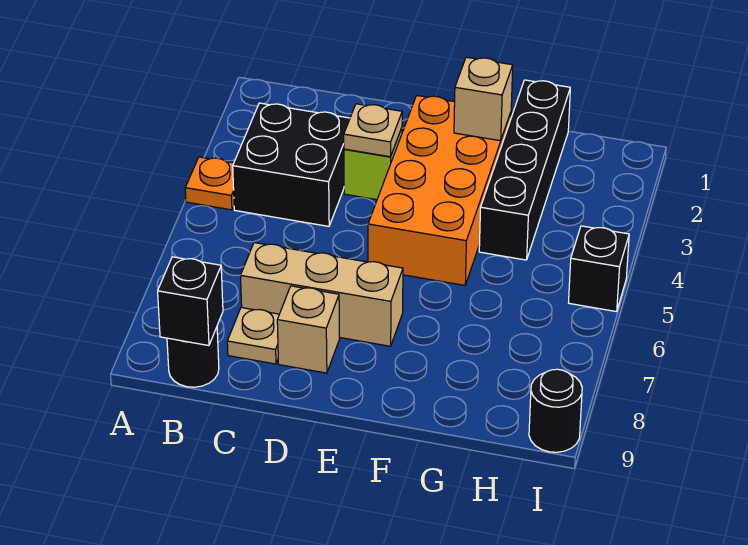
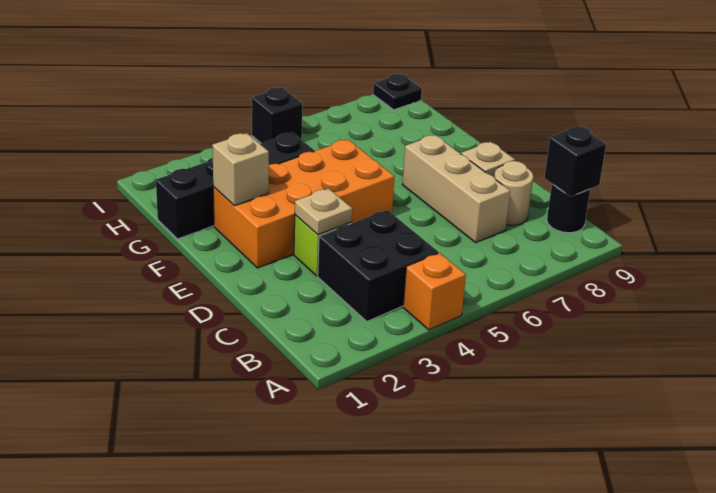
orange plate A4 level 1 -> orange brick A4 level 1
tan plate C8 level 1 -> tan round brick C8 level 1
black round brick I9 level 1 -> black plate I9 level 1

